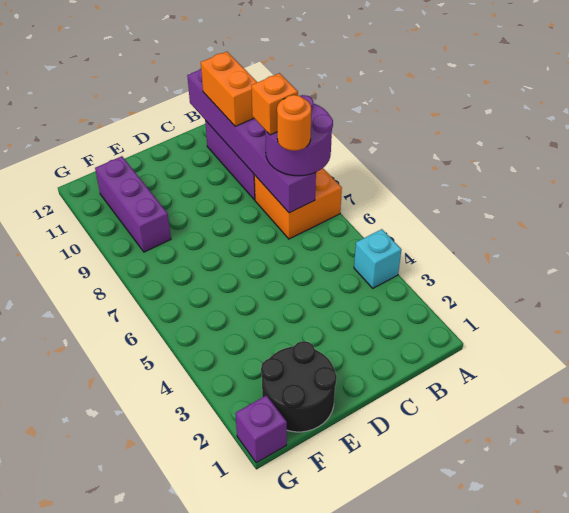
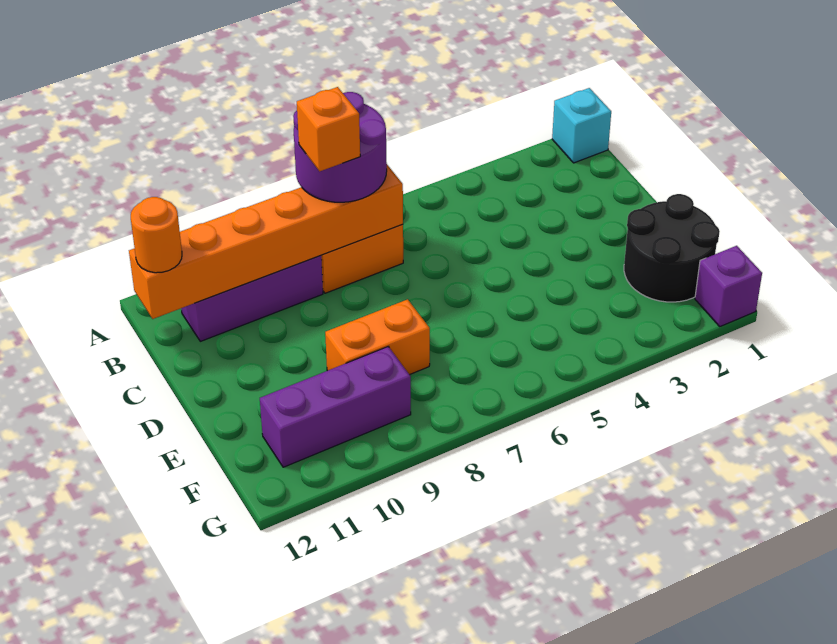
cyan brick A4 level 1 -> cyan brick A1 level 1
purple brick B7:B12 level 2 -> orange brick B7:B12 level 2
orange round brick B7 level 4 -> orange round brick B12 level 3
orange brick B10:B11 level 3 -> orange brick E8:E9 level 1

